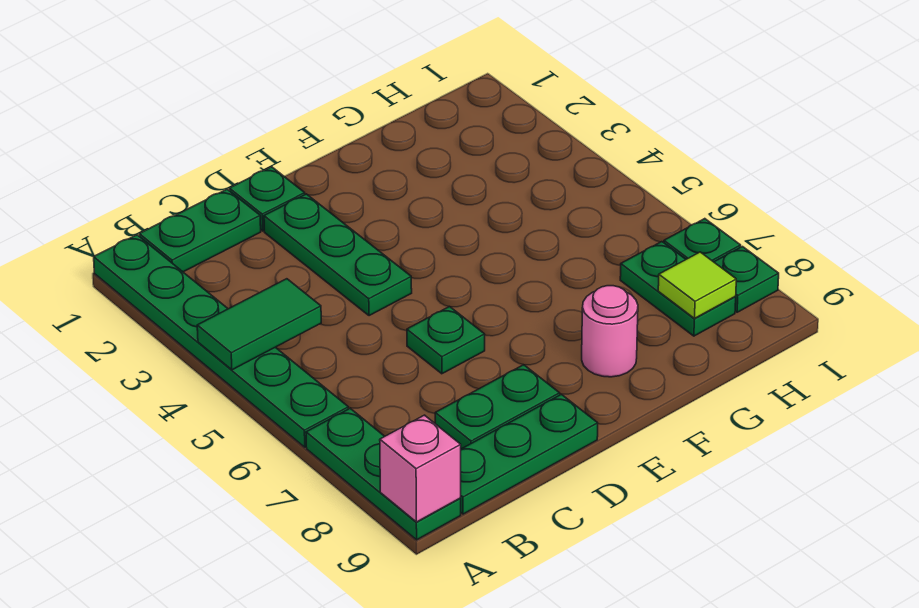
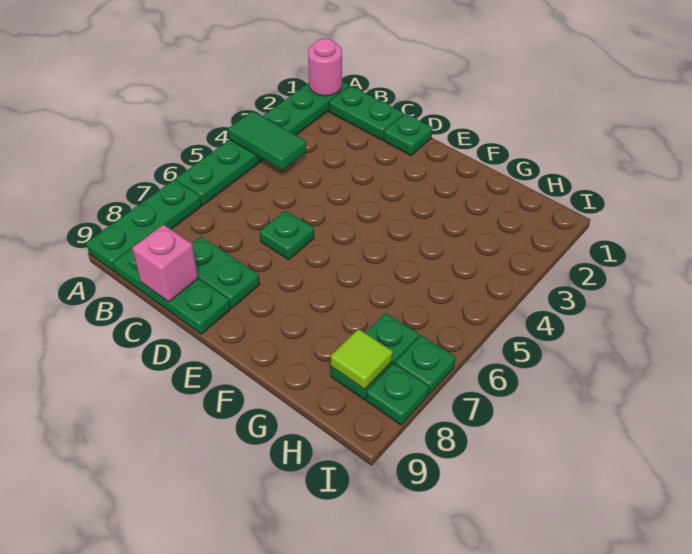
pink brick A9 level 2 -> pink brick C9 level 2
green plate D2:D4 level 1 -> none
pink round brick F8 level 1 -> pink round brick A1 level 2

